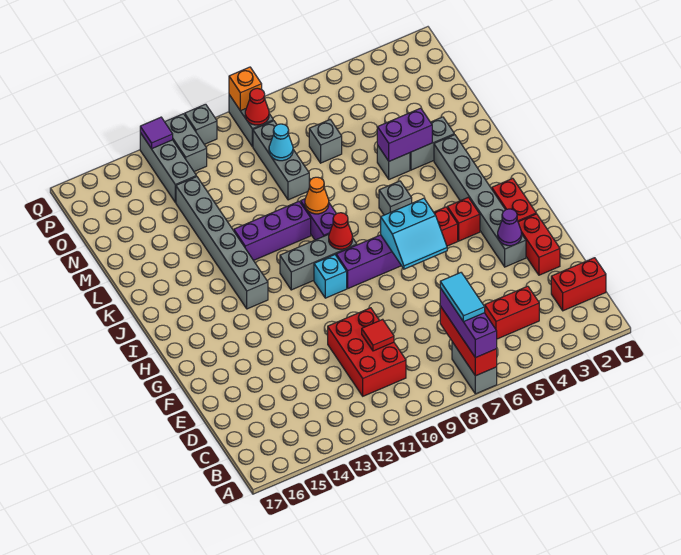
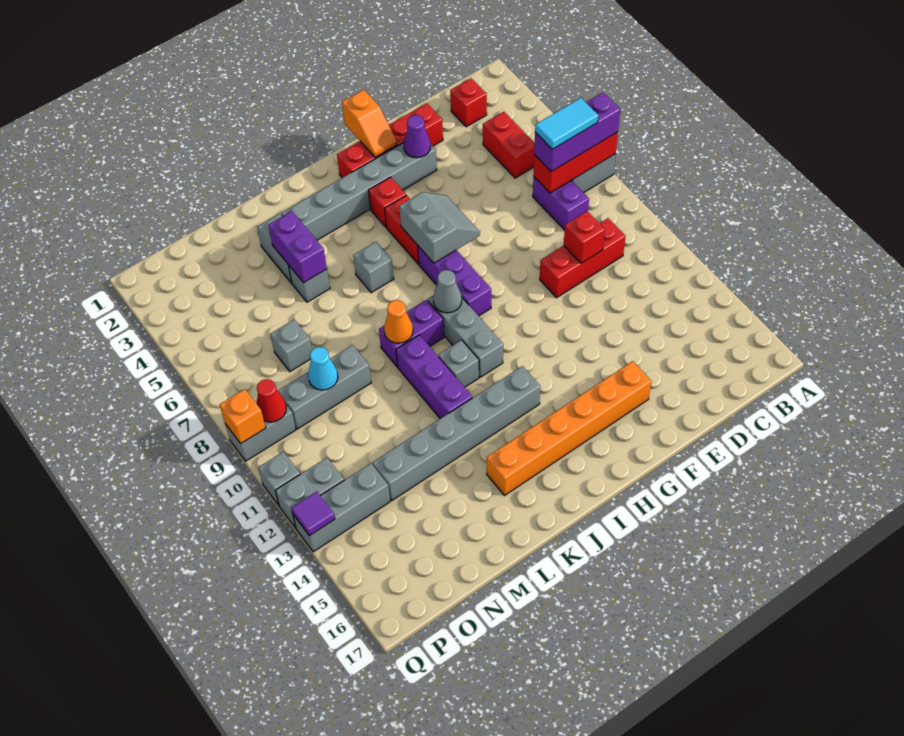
red brick C1:C2 level 1 -> red brick C2 level 1
none -> purple brick C7:C8 level 1
red brick C10:E11 level 1 -> red brick C10:E10 level 1
red tile D10 level 2 -> red brick D10 level 2
none -> orange brick F15:K15 level 1
none -> orange slope G1:G2 level 2 top 1
cyan slope G6:H7 level 2 top H -> grey slope G6:H7 level 2 top H
cyan brick H10 level 1 -> none
red cone I9 level 2 -> grey cone I9 level 2
none -> grey brick J11 level 1

